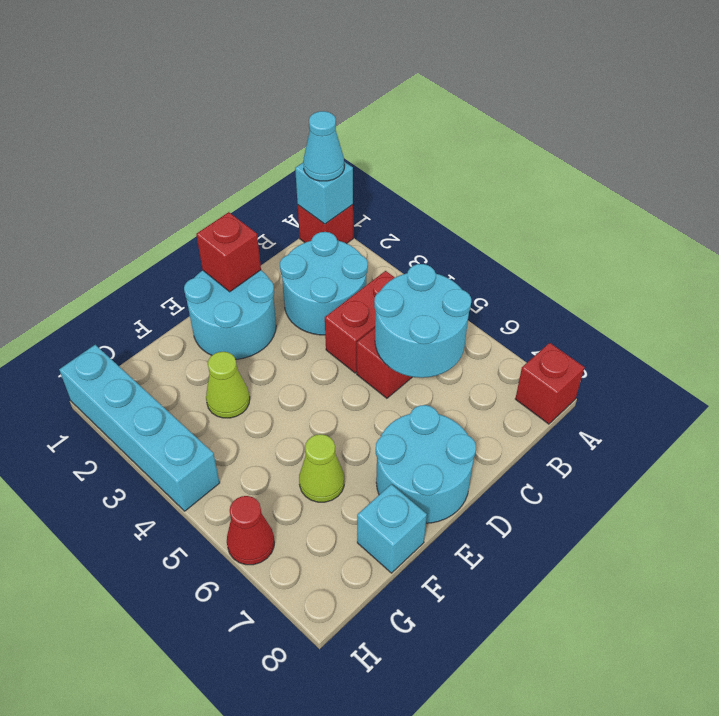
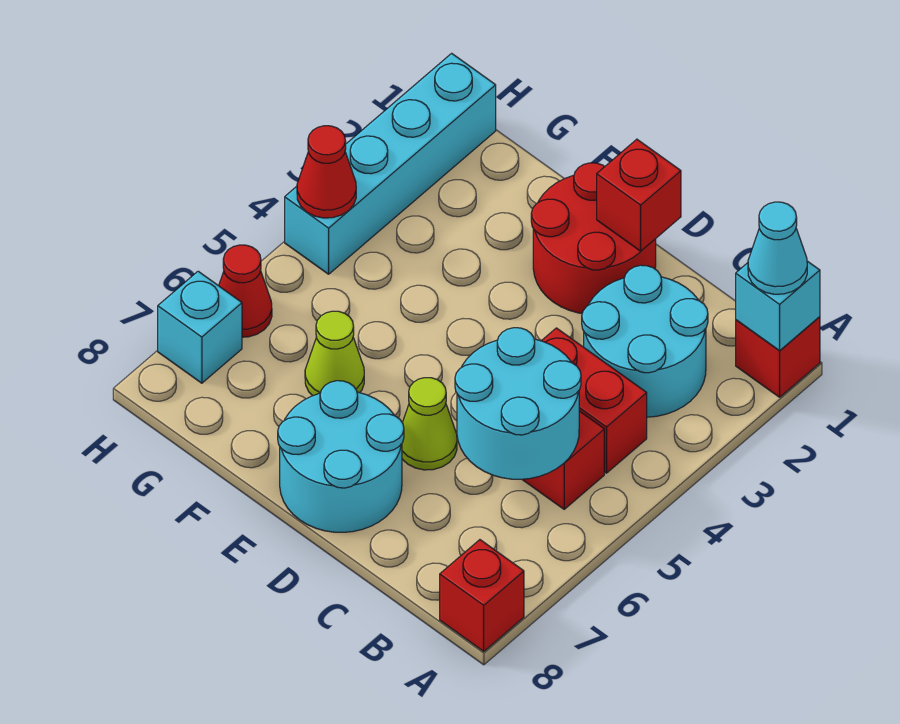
cyan round brick D1:E2 level 1 -> red round brick D1:E2 level 1
lime cone F3 level 1 -> lime cone D6 level 1
cyan brick F8 level 1 -> cyan brick H7 level 1
none -> red cone H4 level 2

